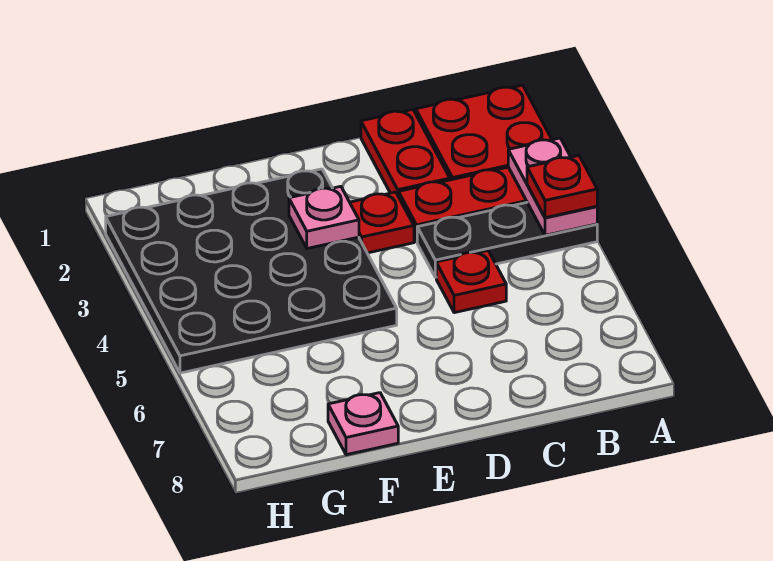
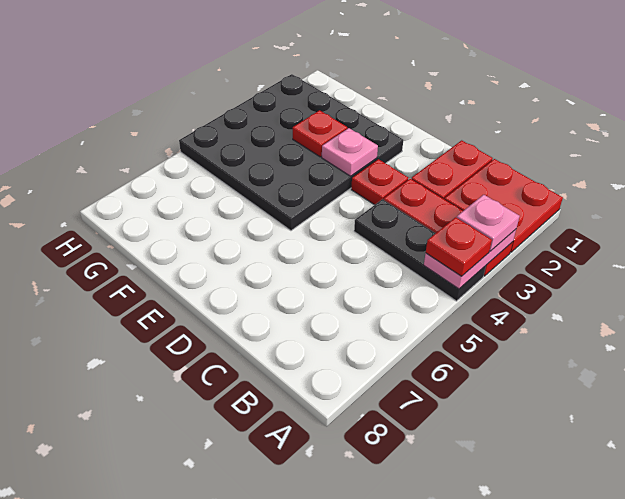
red plate C5 level 1 -> red plate F3 level 2
pink plate F8 level 1 -> pink plate A3 level 3

